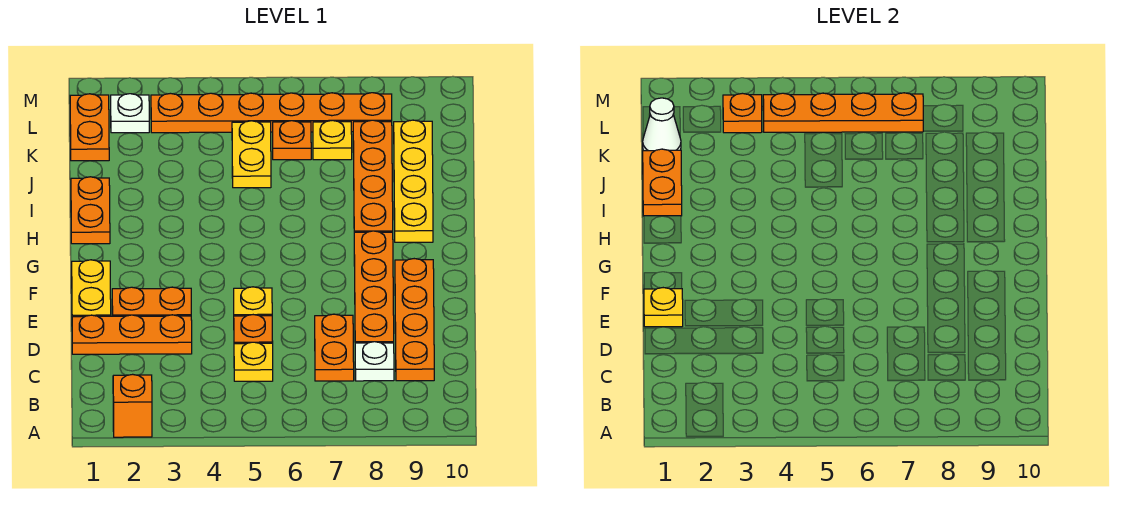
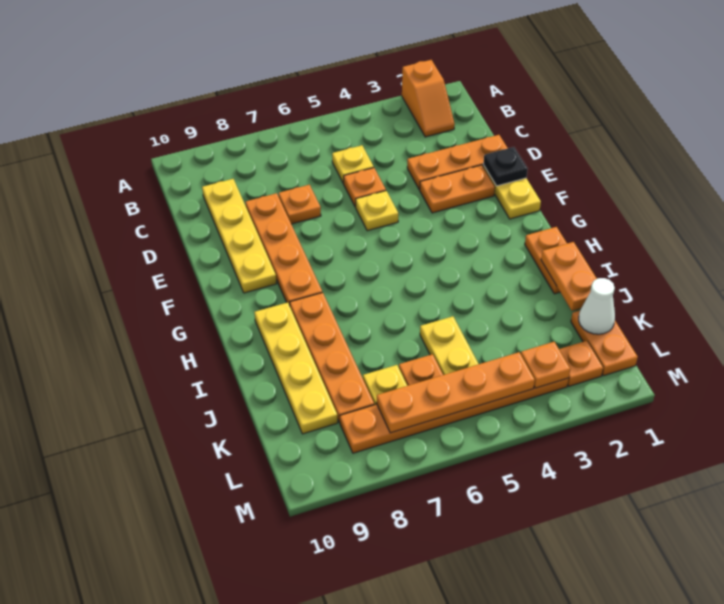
orange plate C7:D7 level 1 -> orange plate D7 level 1
white plate C8 level 1 -> none
orange plate C9:F9 level 1 -> yellow plate C9:F9 level 1
yellow plate E1 level 2 -> black plate E1 level 2
white plate L2 level 1 -> orange plate L2 level 1

